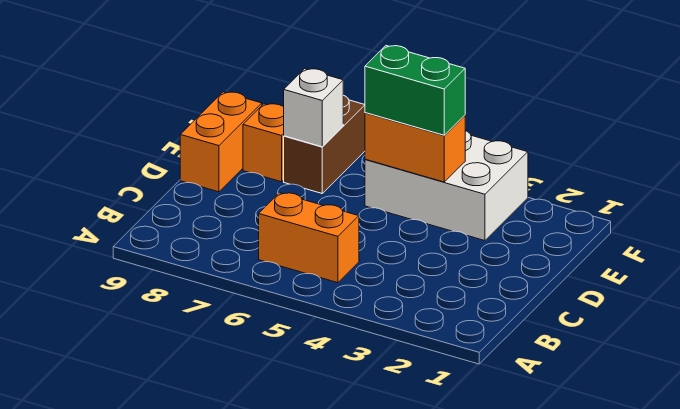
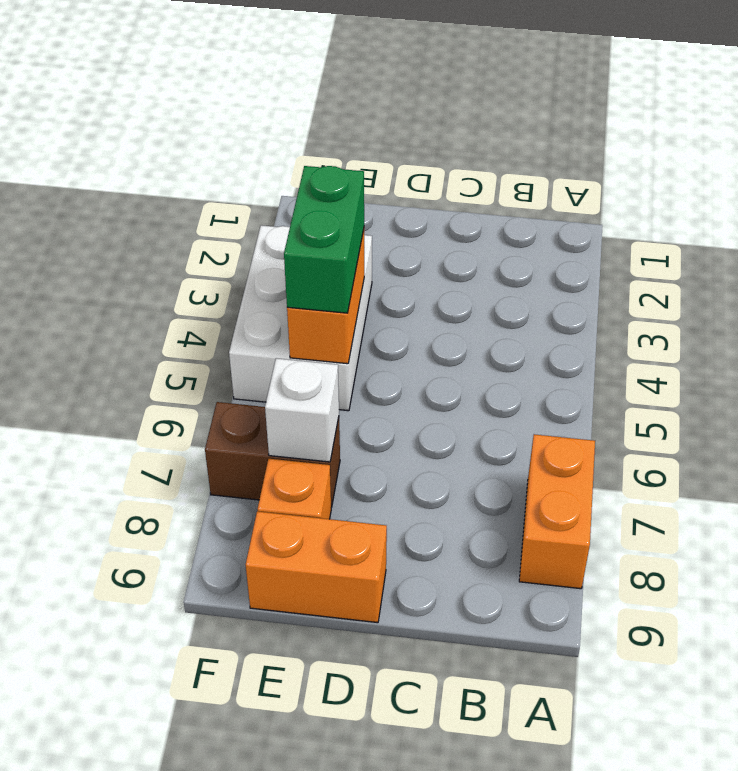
orange brick B5:B6 level 1 -> orange brick A7:A8 level 1

